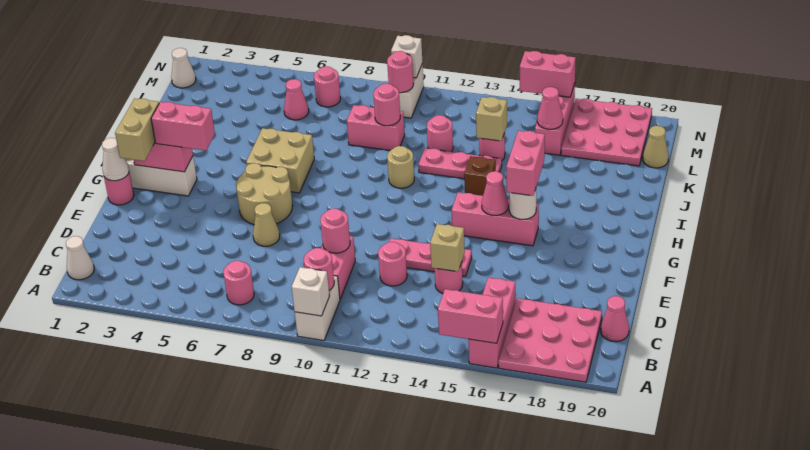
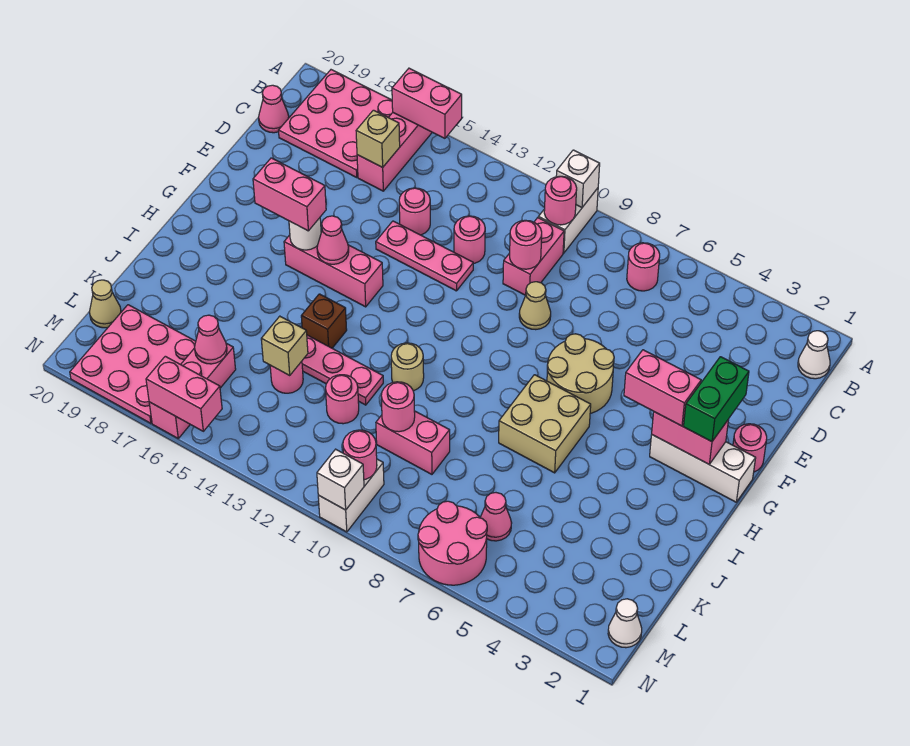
tan brick D14 level 2 -> tan brick C16 level 2
tan cone E7 level 1 -> tan cone E9 level 1
white cone F1 level 2 -> none
tan brick F2:G2 level 3 -> green brick F2:G2 level 3
pink brick G16:H16 level 3 -> pink brick G16:G17 level 3
pink round brick M7 level 1 -> pink round brick M6:N7 level 1

